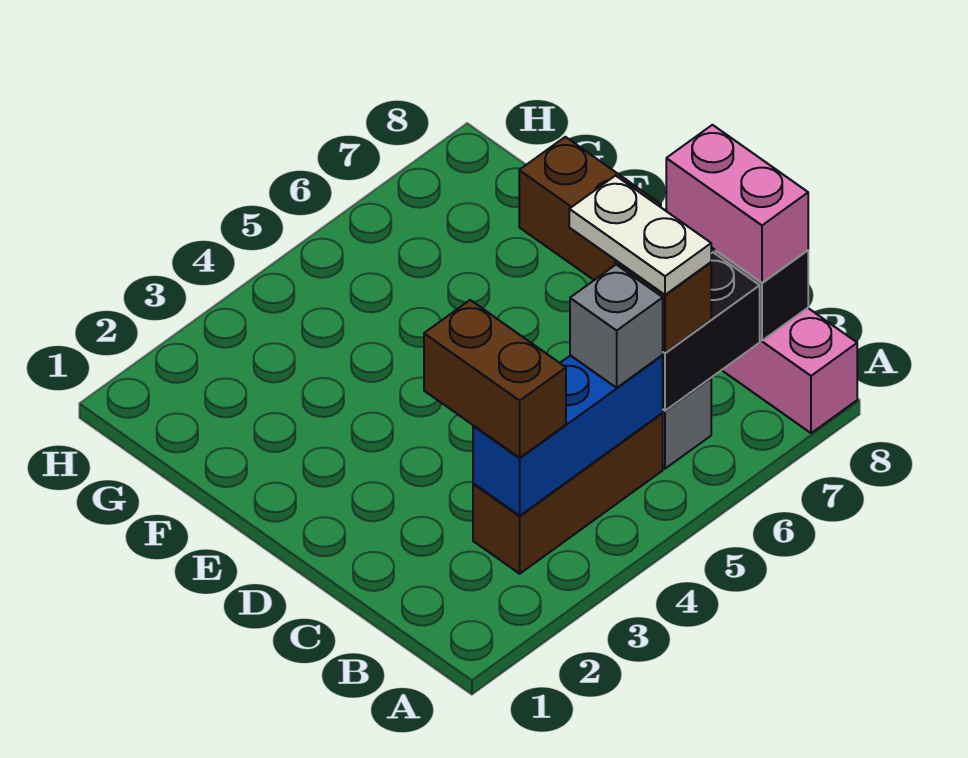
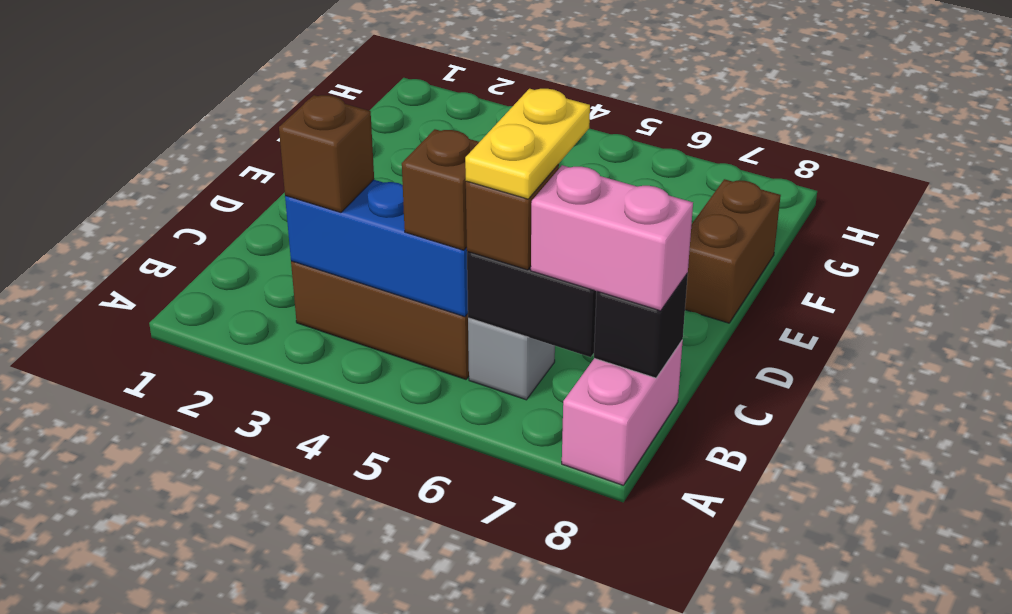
brown brick B3:C3 level 3 -> brown brick B3 level 3
grey brick B5 level 3 -> brown brick B5 level 3
white plate B6:C6 level 4 -> yellow plate B6:C6 level 4
pink brick B8:C8 level 3 -> pink brick B7:B8 level 3

